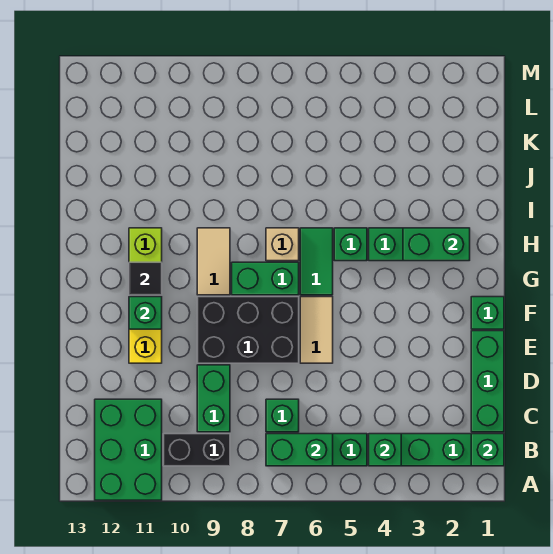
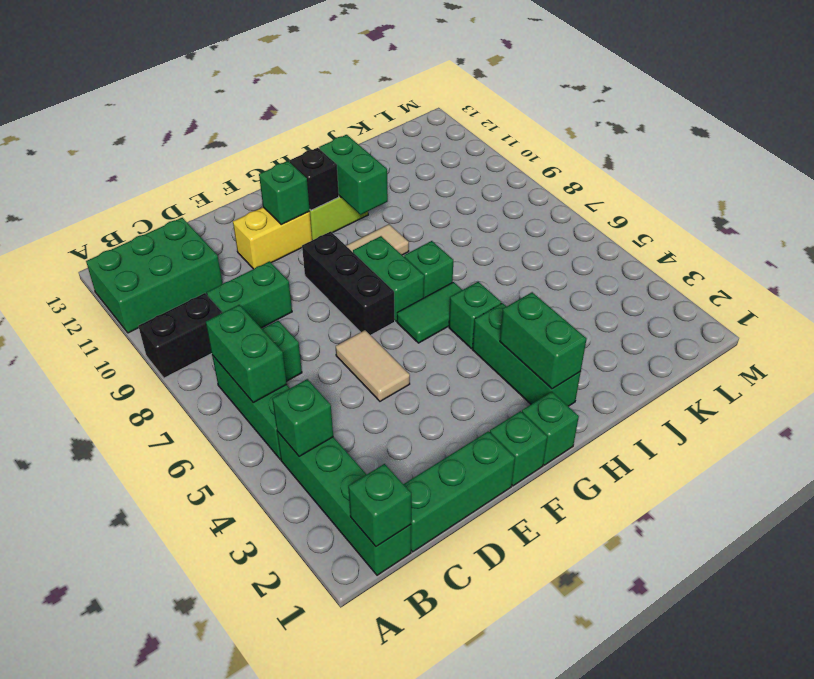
black brick B9:B10 level 1 -> black brick A9:B9 level 1
tan tile E6:F6 level 1 -> tan tile E5:E6 level 1
black brick E7:F9 level 1 -> black brick F7:F9 level 1
none -> green brick G1 level 1
black tile G11 level 2 -> black brick G11 level 2
tan brick H7 level 1 -> green brick H7 level 1
none -> green brick H10:H11 level 2

